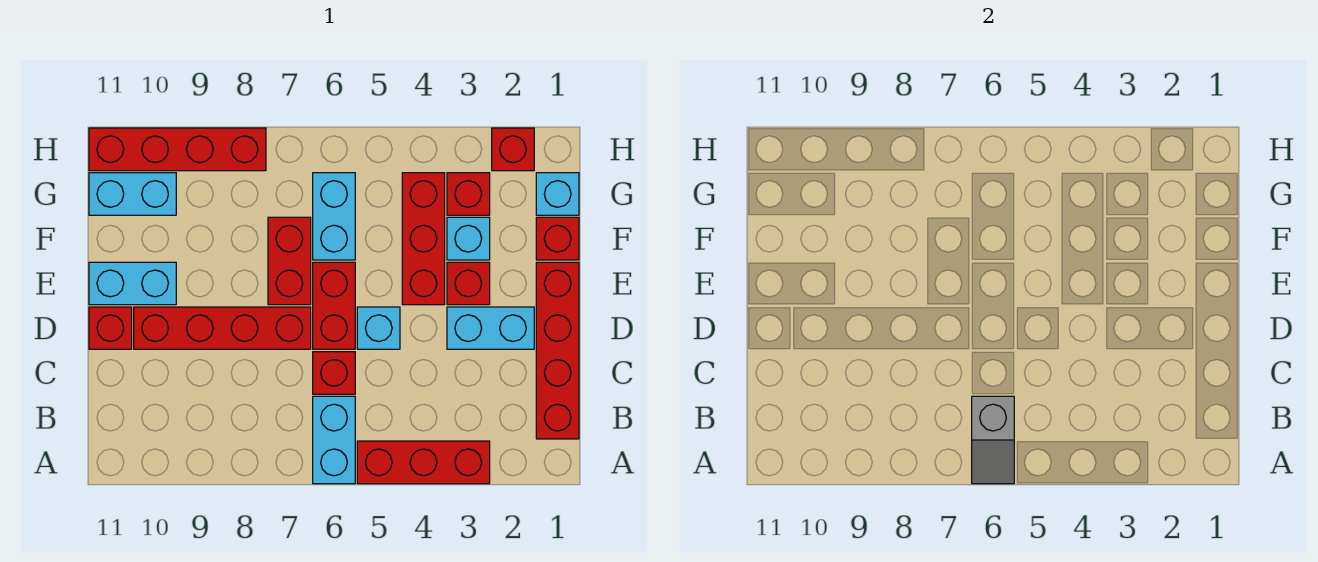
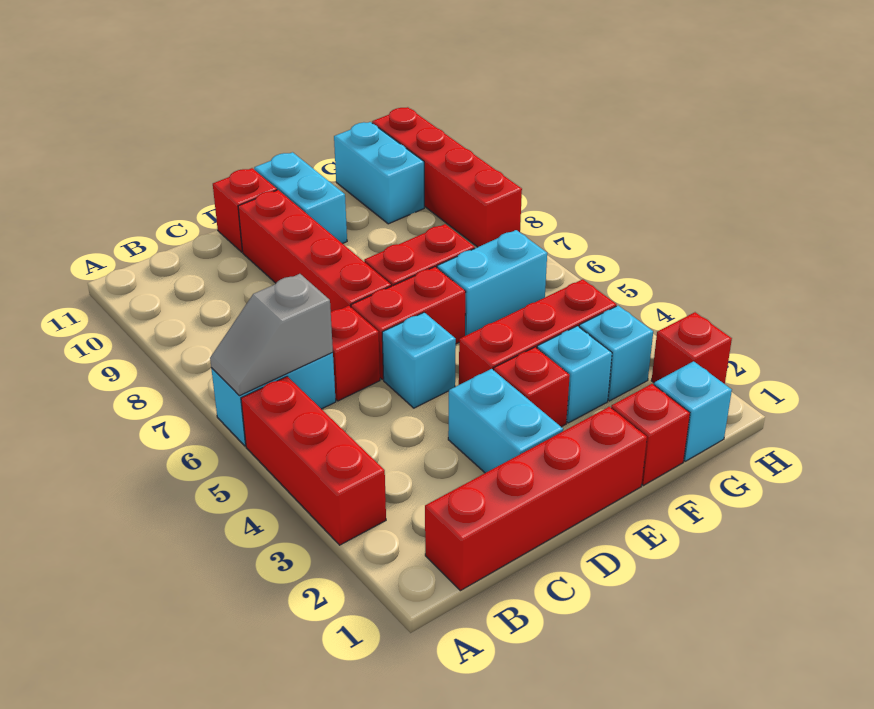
red brick G3 level 1 -> cyan brick G3 level 1

